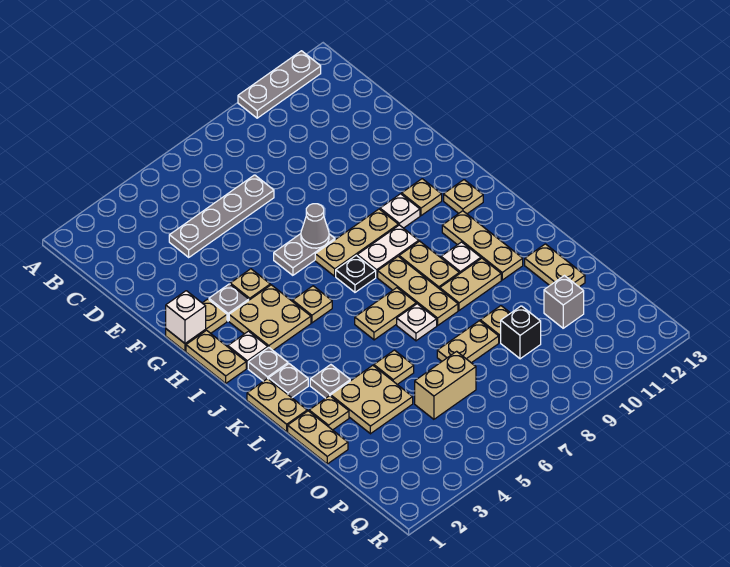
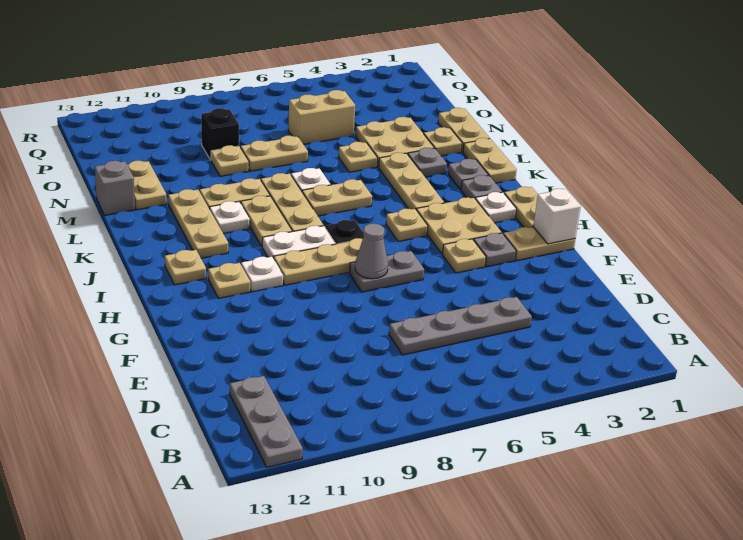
grey plate A10:A12 level 1 -> grey plate A12:C12 level 1
none -> tan plate J4:L4 level 1
grey brick O11 level 1 -> grey brick M13 level 1

